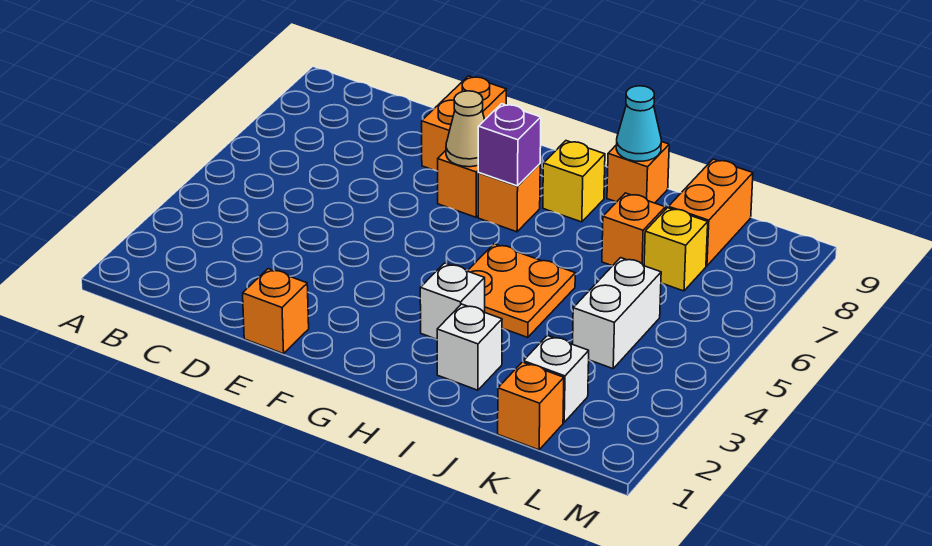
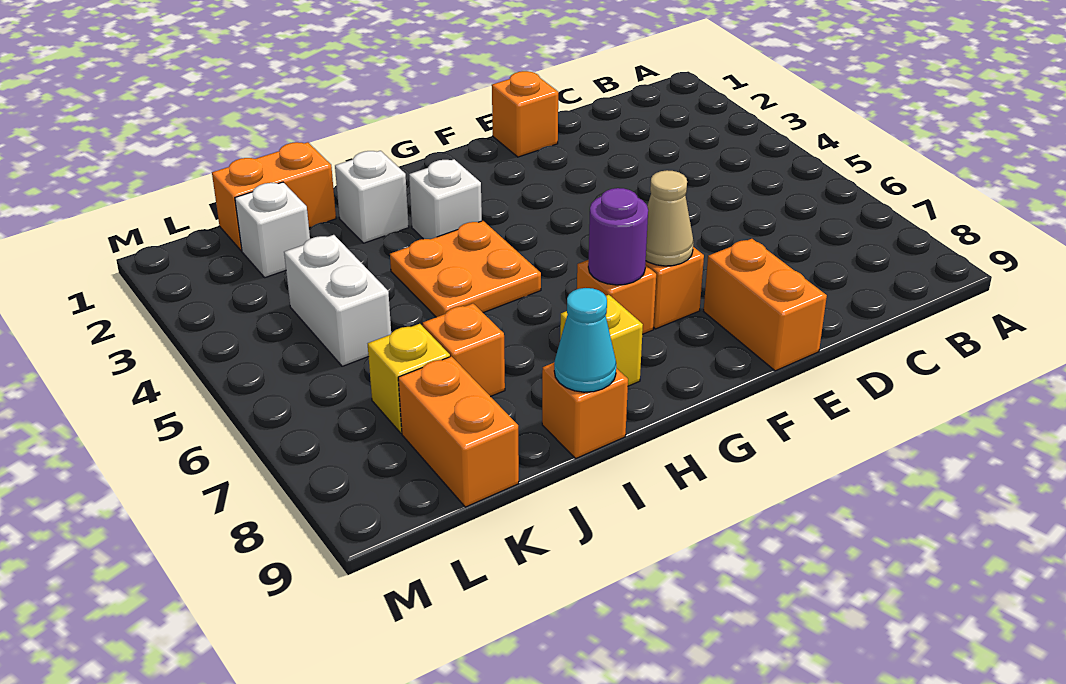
purple brick G7 level 2 -> purple round brick G7 level 2
orange brick K1 level 1 -> orange brick J1:K1 level 1

